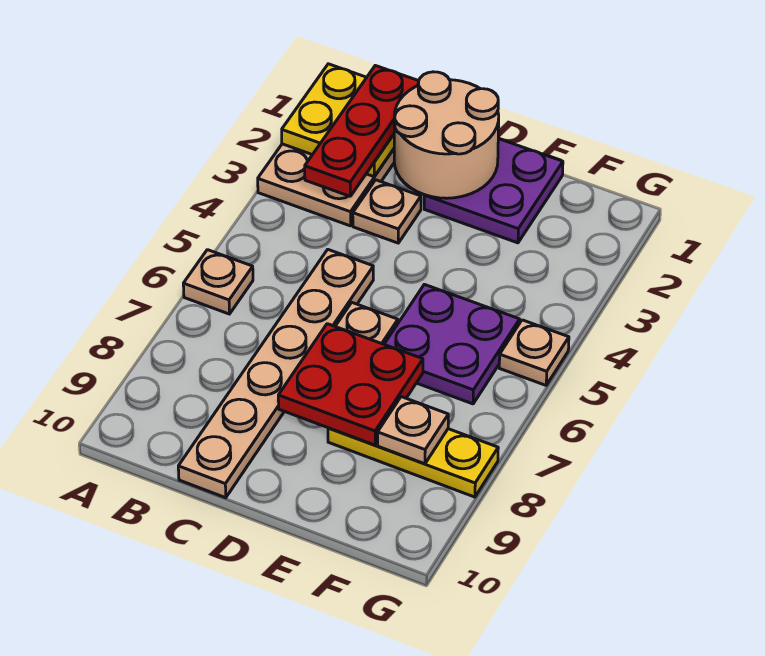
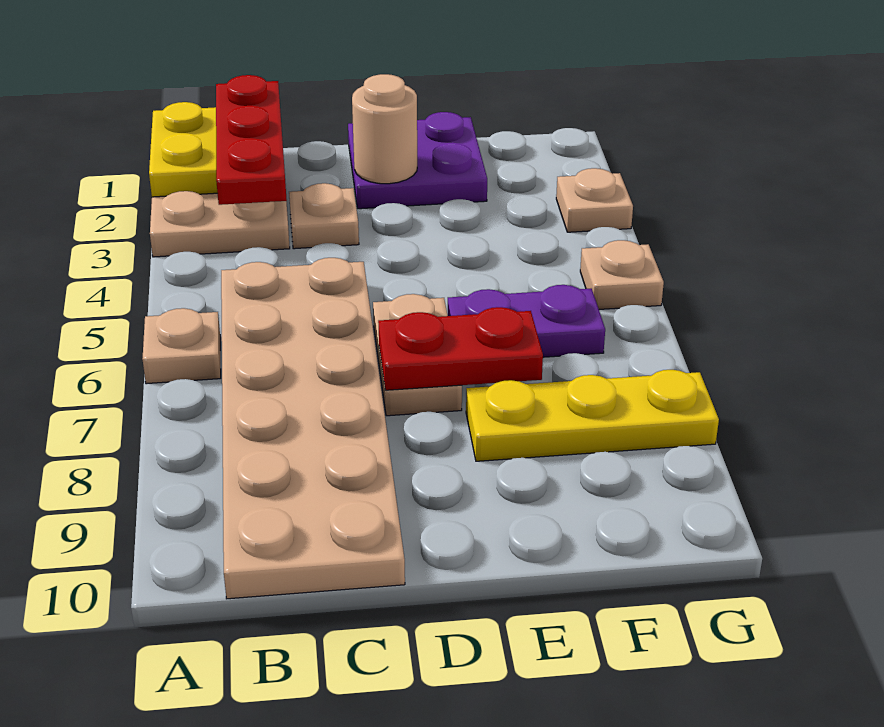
tan round brick C1:D2 level 2 -> tan round brick D2 level 2
tan plate C5:C10 level 1 -> tan plate B5:C10 level 1
red plate D7:E8 level 2 -> red plate D7:E7 level 2
purple plate E5:F6 level 1 -> purple plate E6:F6 level 1
tan plate F8 level 2 -> tan plate G3 level 1

